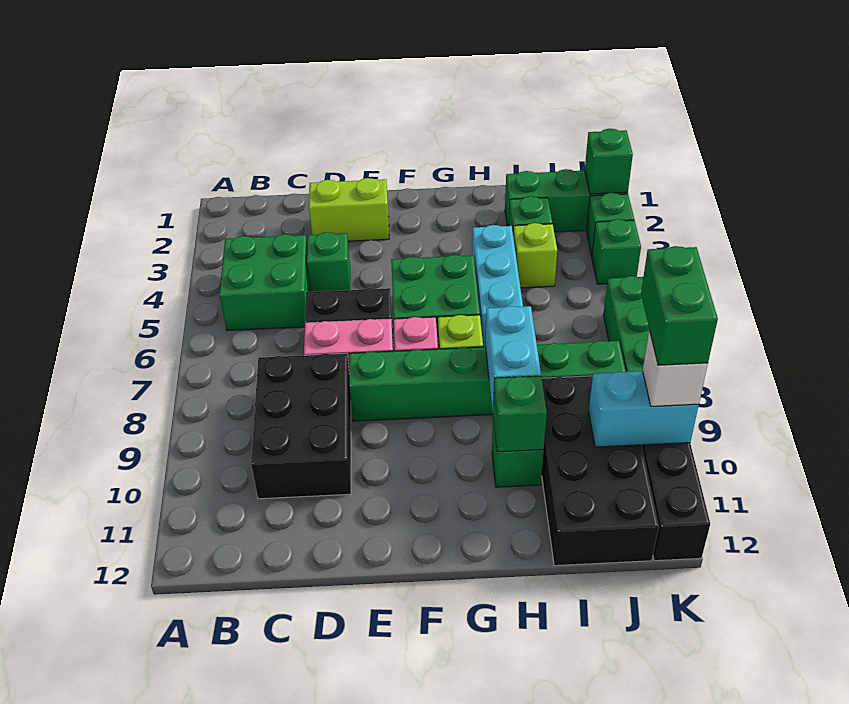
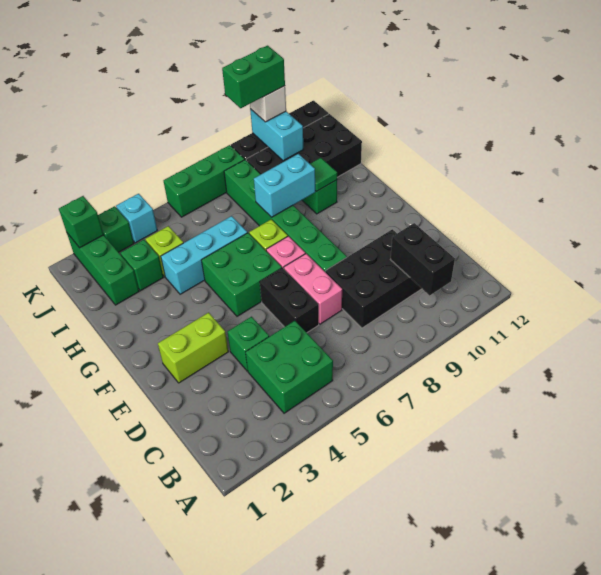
none -> black brick B10:C10 level 2
lime brick D2:E2 level 1 -> lime brick E2:E3 level 1
green brick H10 level 2 -> green tile H10 level 2
green brick K4 level 1 -> cyan brick K4 level 1

